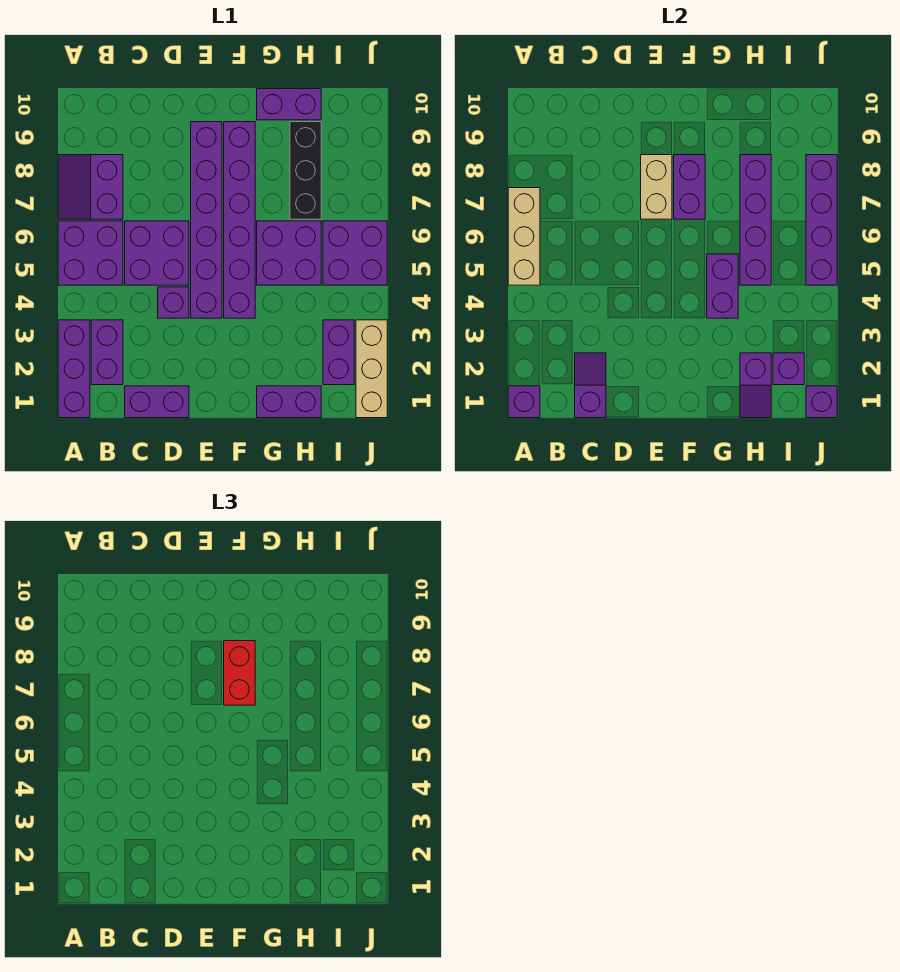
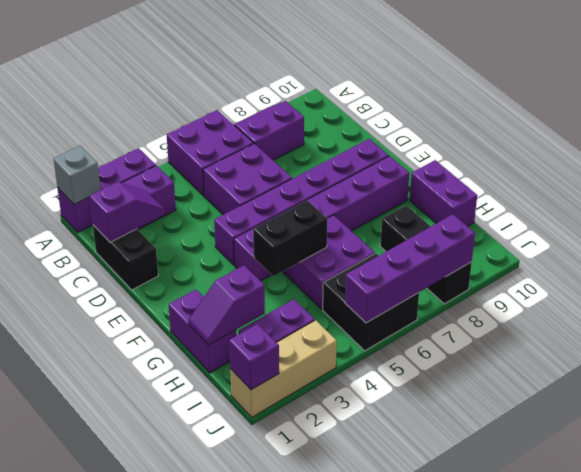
purple brick A1 level 2 -> grey brick A1 level 2
tan brick A5:A7 level 2 -> none
purple brick C1:D1 level 1 -> black brick C1:D1 level 1
purple brick D4 level 1 -> none
tan brick E7:E8 level 2 -> none
purple brick F7:F8 level 2 -> none
red brick F7:F8 level 3 -> none
purple brick G4:G5 level 2 -> black brick G4:G5 level 2
purple brick H5:H8 level 2 -> none
black brick H7:H9 level 1 -> black brick H8:J8 level 1
purple brick I2 level 2 -> none
purple brick I5:J6 level 1 -> black brick I5:J6 level 1

